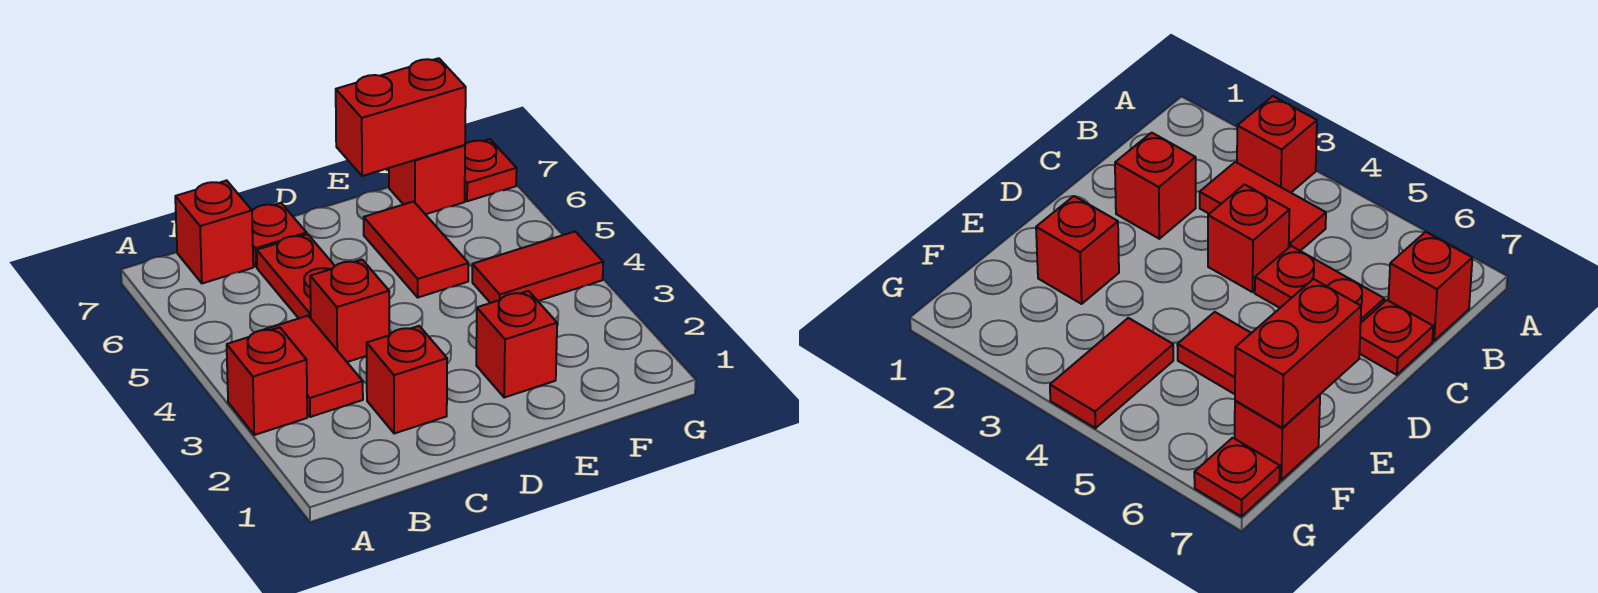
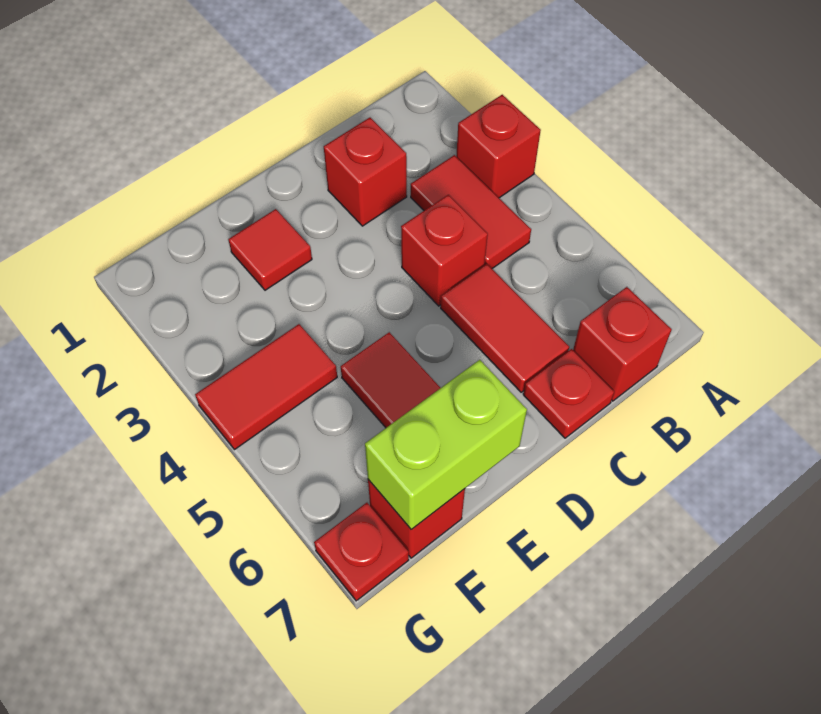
red plate C5:C6 level 1 -> red tile C5:C6 level 1
red brick E2 level 1 -> red tile E2 level 1
red brick E7:F7 level 2 -> lime brick E7:F7 level 2

